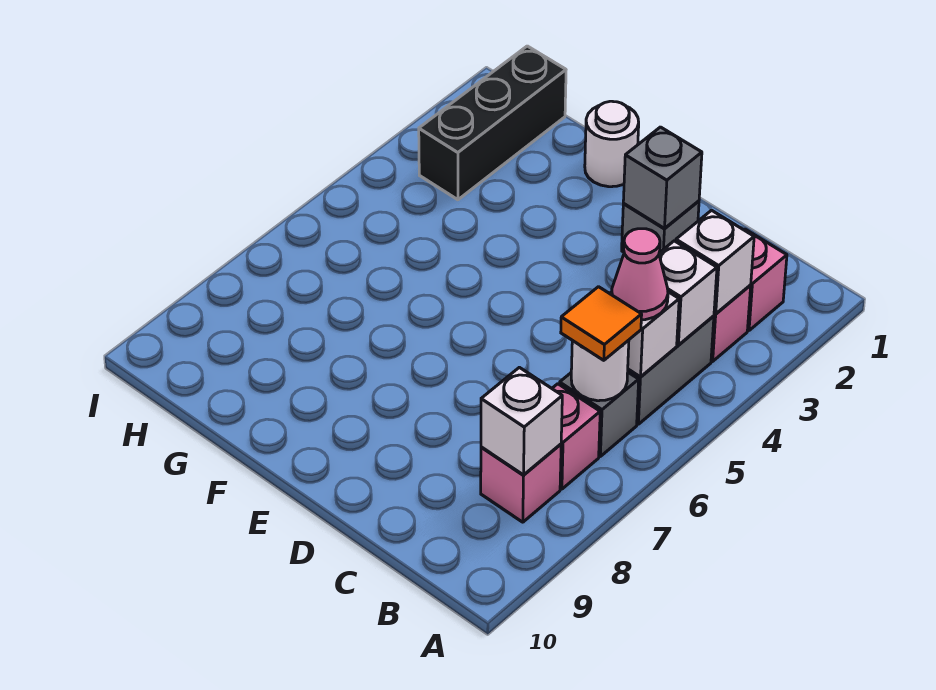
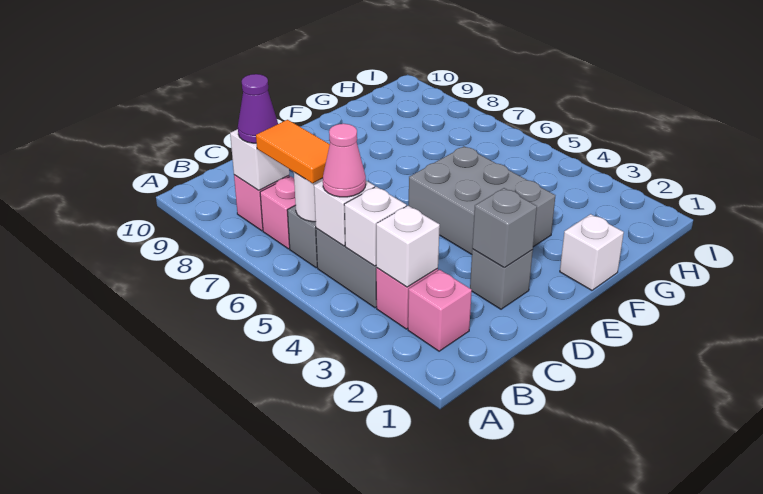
orange tile B6 level 3 -> orange tile B6:B7 level 3
none -> purple cone B8 level 3
none -> grey brick E3:F5 level 1
white round brick F1 level 1 -> white brick F1 level 1
black brick H1:H3 level 1 -> none

